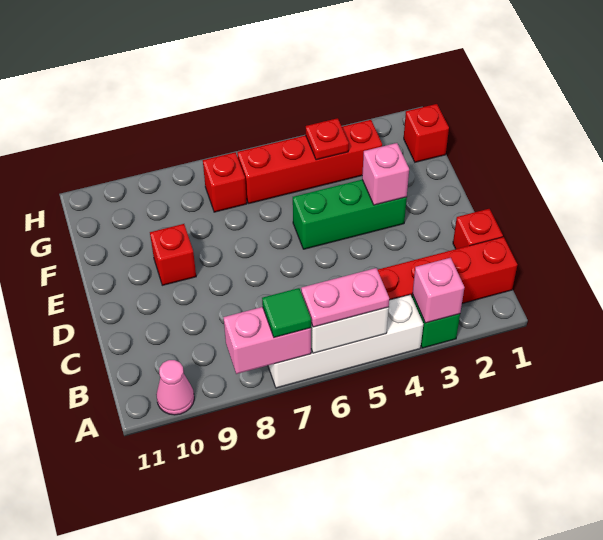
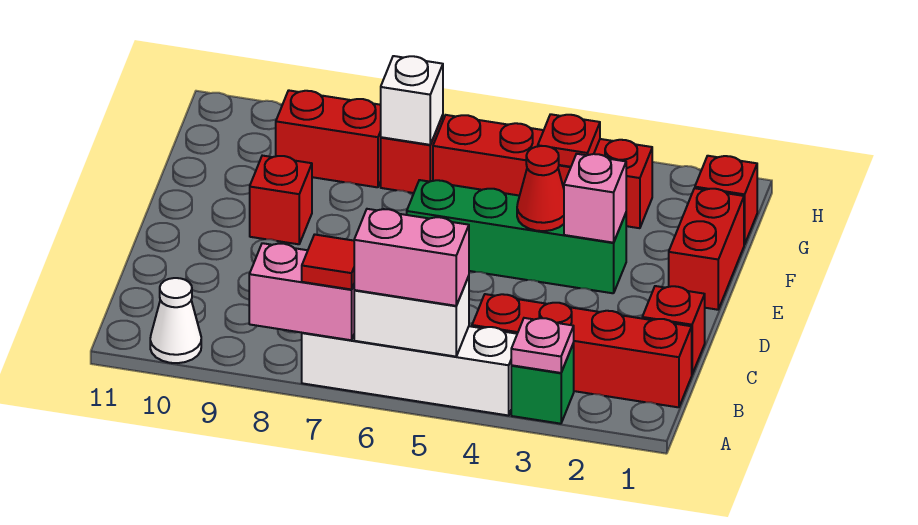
pink brick A3 level 2 -> pink plate A3 level 2
pink plate A5:A6 level 3 -> pink brick A5:A6 level 3
green tile A7 level 3 -> red tile A7 level 3
pink cone A10 level 1 -> white cone A10 level 1
none -> red brick E1:F1 level 1
green brick E3:E5 level 1 -> green brick E3:E6 level 1
none -> red cone E4 level 2
none -> white brick G7 level 2
none -> red brick G8:G9 level 1

